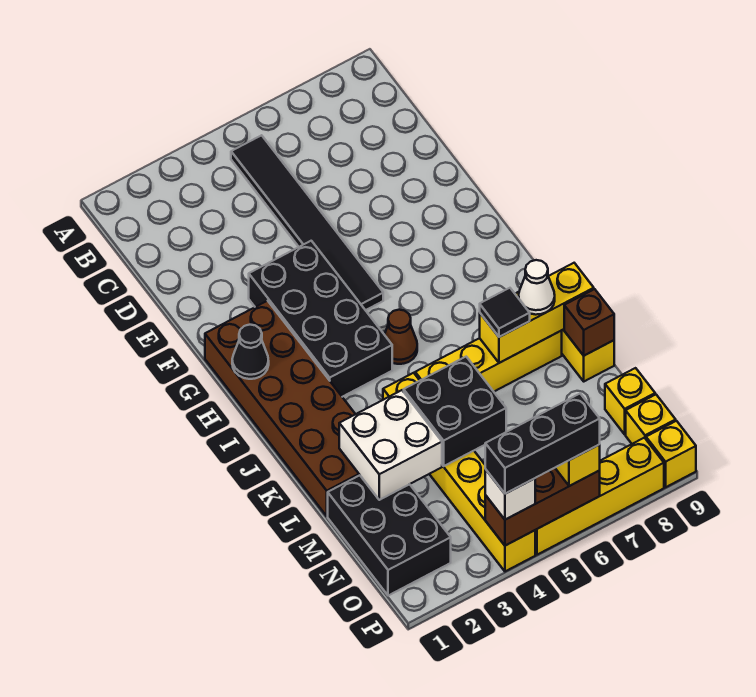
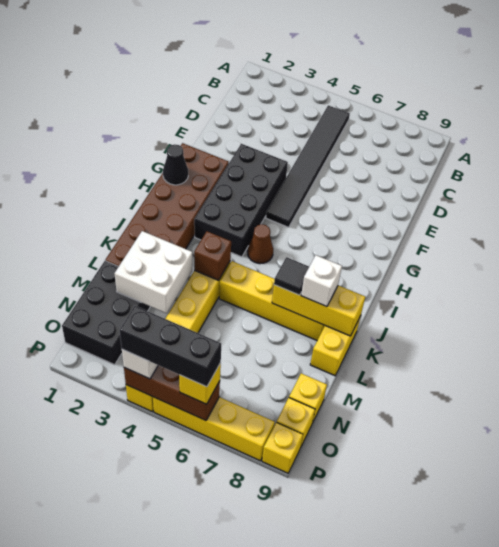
white cone K8 level 3 -> white brick K8 level 3
black brick L4:M5 level 2 -> none
brown brick L9 level 2 -> brown brick K4 level 2

